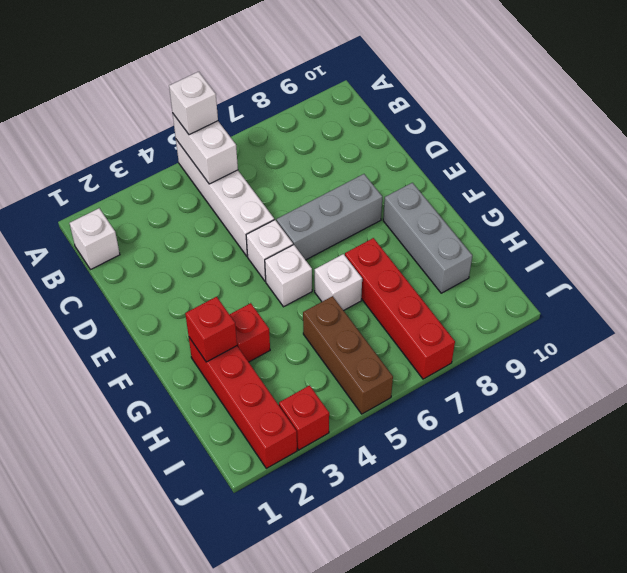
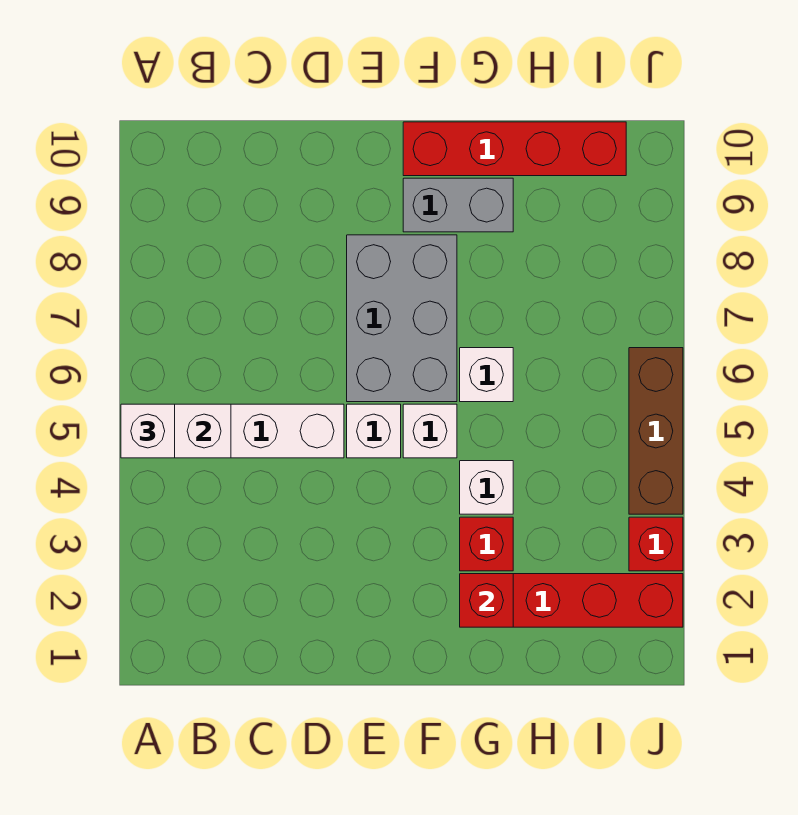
white brick B1 level 1 -> white brick G4 level 1
grey brick E6:E8 level 1 -> grey brick E6:F8 level 1
grey brick F9:H9 level 1 -> grey brick F9:G9 level 1
red brick G7:J7 level 1 -> red brick F10:I10 level 1
brown brick H5:J5 level 1 -> brown brick J4:J6 level 1

